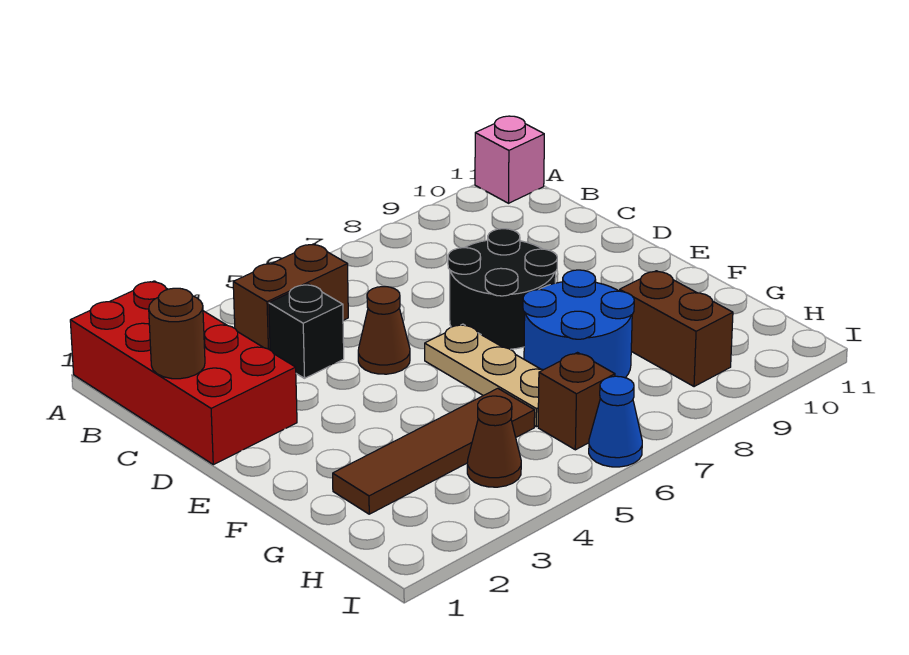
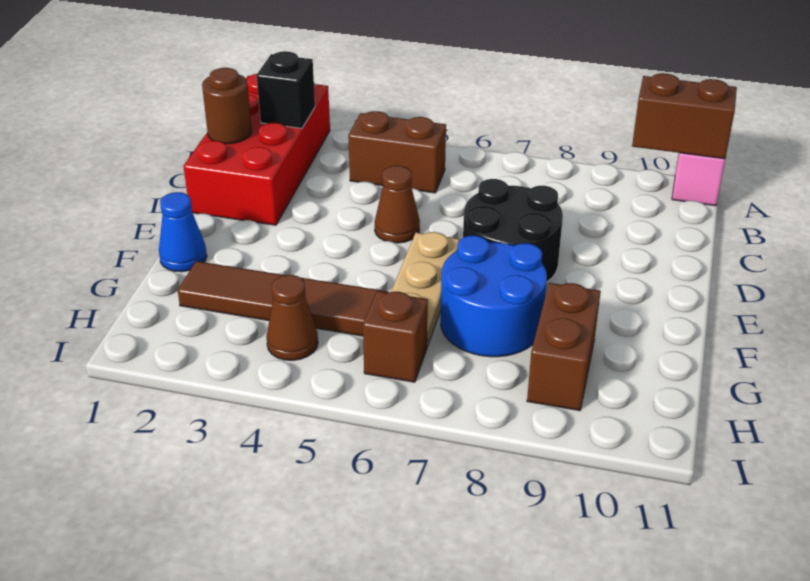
none -> brown brick A10:A11 level 2
black brick C4 level 1 -> black brick B2 level 2
blue cone I6 level 1 -> blue cone F1 level 1

